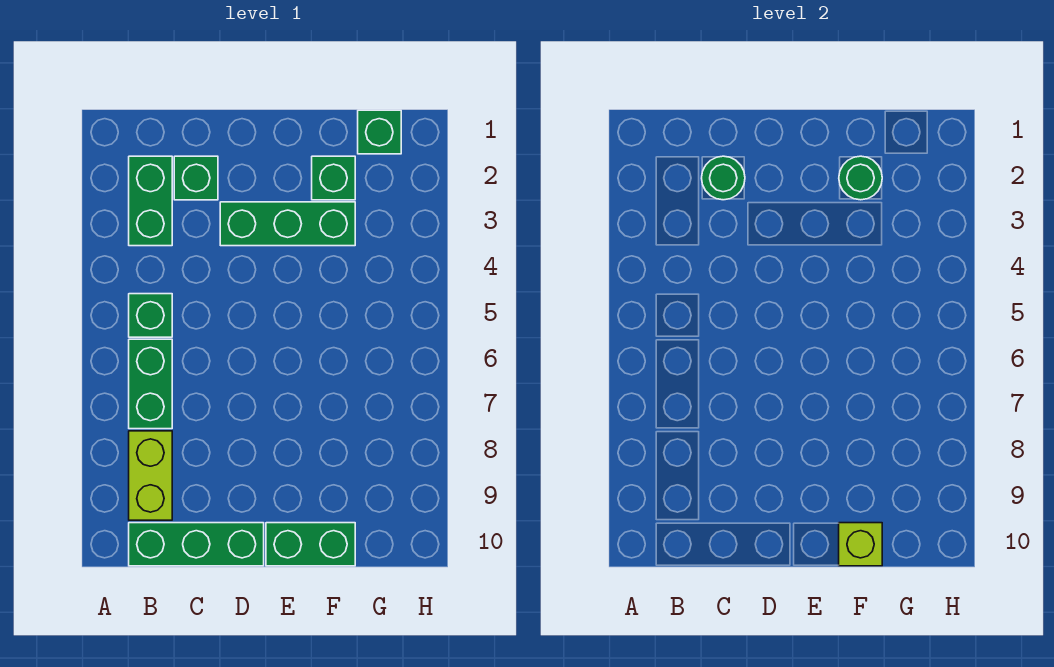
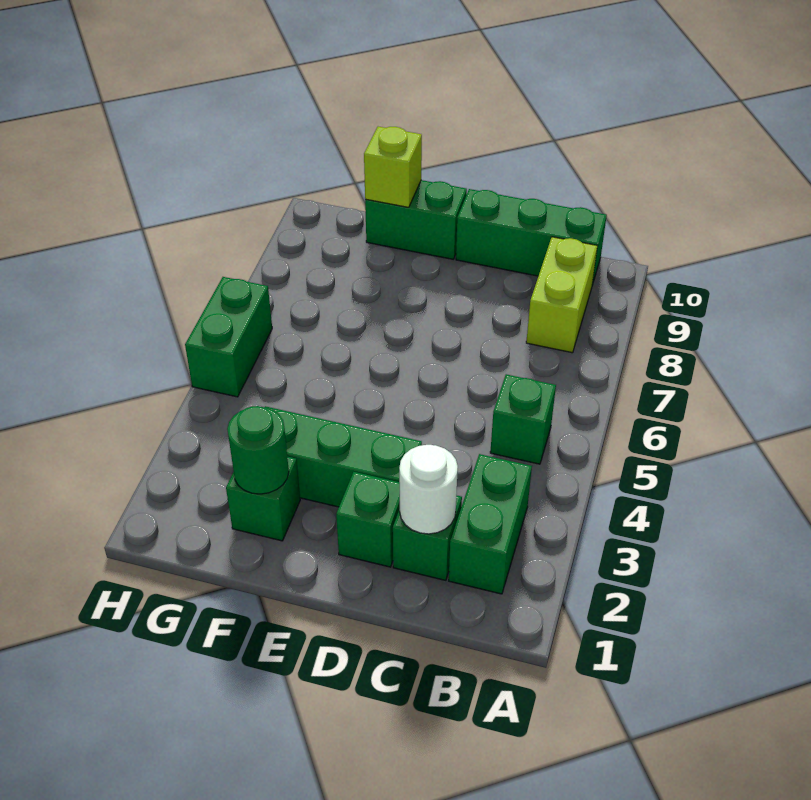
green brick B6:B7 level 1 -> green brick H5:H6 level 1
green round brick C2 level 2 -> white round brick C2 level 2
green brick G1 level 1 -> green brick D2 level 1

